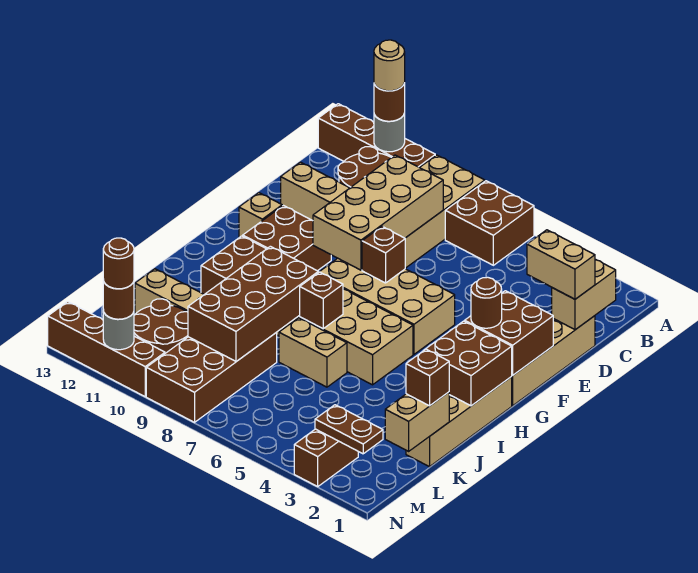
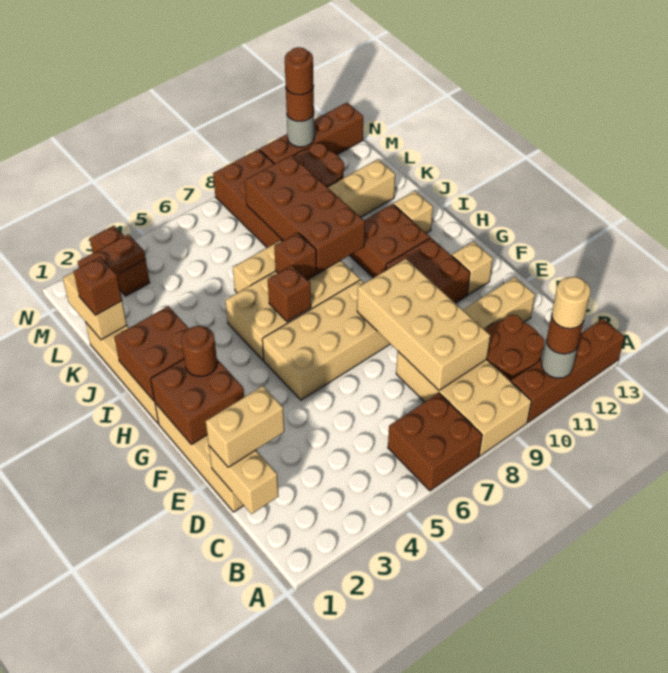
brown brick F7 level 2 -> brown brick H6 level 2
none -> tan brick I12 level 1

